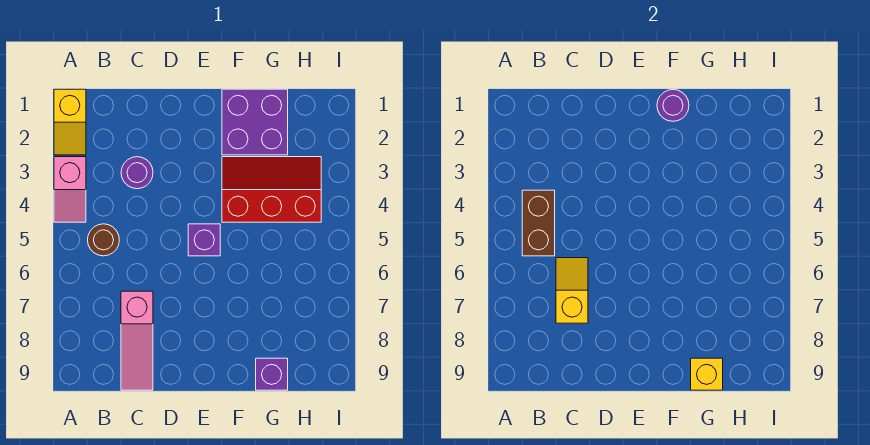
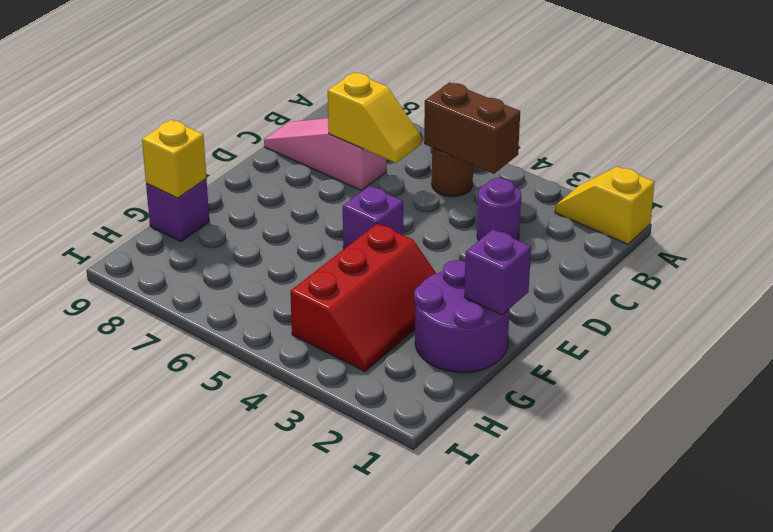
pink slope A3:A4 level 1 top 3 -> none
purple brick F1:G2 level 1 -> purple round brick F1:G2 level 1
purple round brick F1 level 2 -> purple brick F1 level 2

